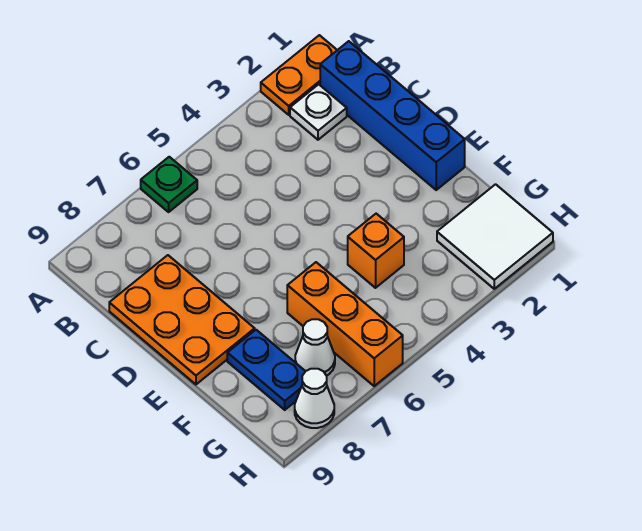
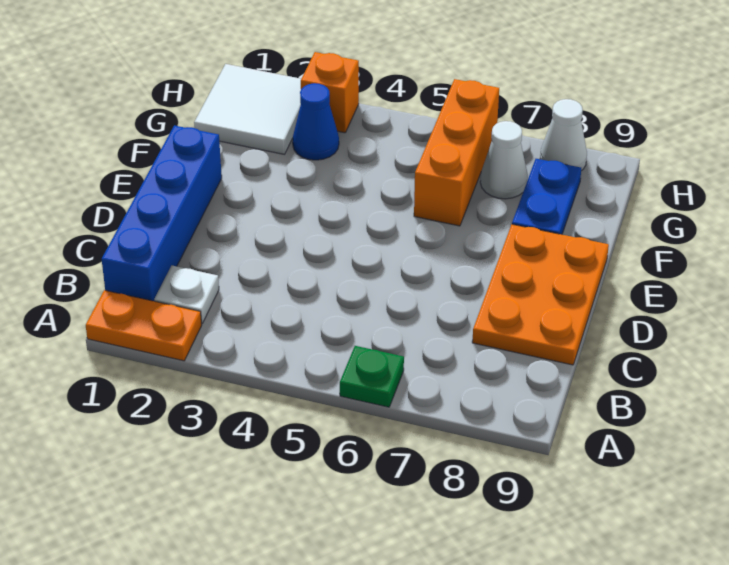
orange brick F4 level 1 -> orange brick H3 level 1
none -> blue cone G3 level 1

